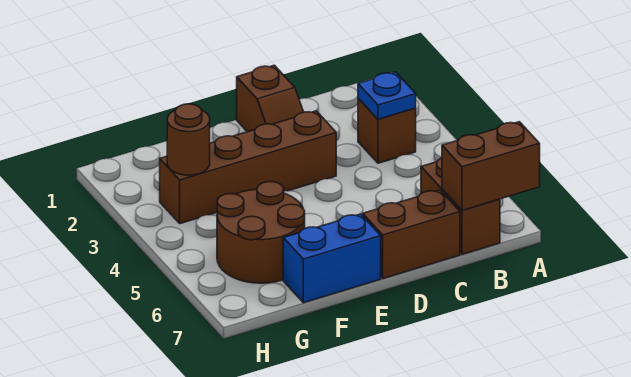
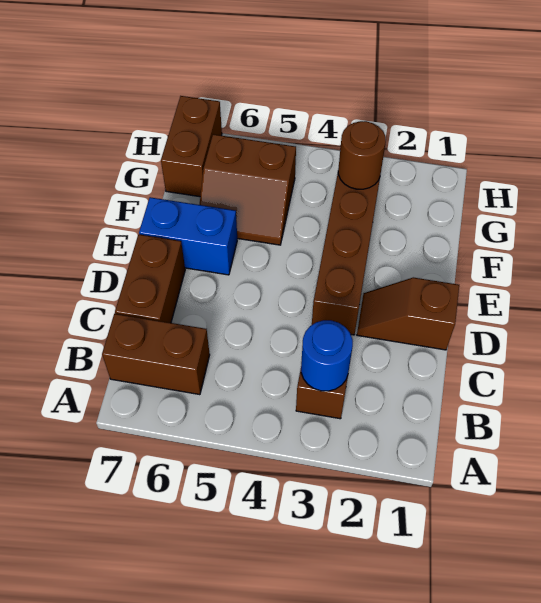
brown brick A7:B7 level 2 -> brown brick G7:H7 level 1
blue plate B3 level 2 -> blue round brick B3 level 2
blue brick E7:F7 level 1 -> blue brick E6:E7 level 1
brown round brick F5:G6 level 1 -> brown slope F5:G6 level 1 top G

